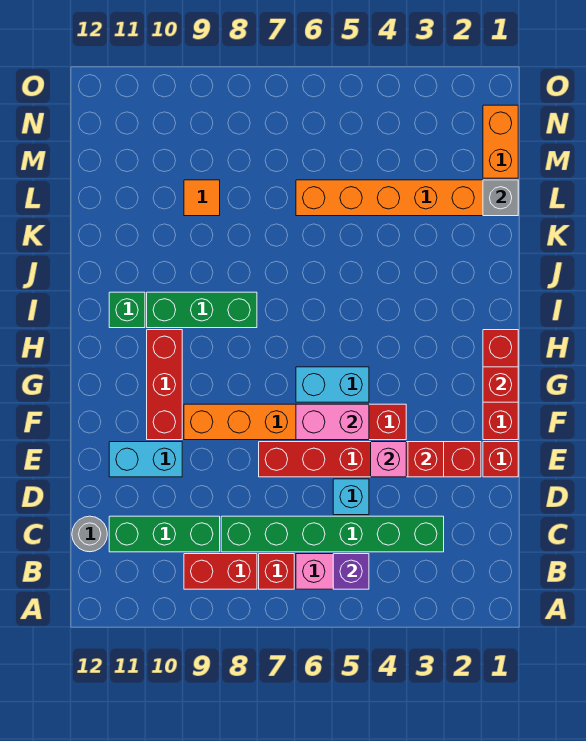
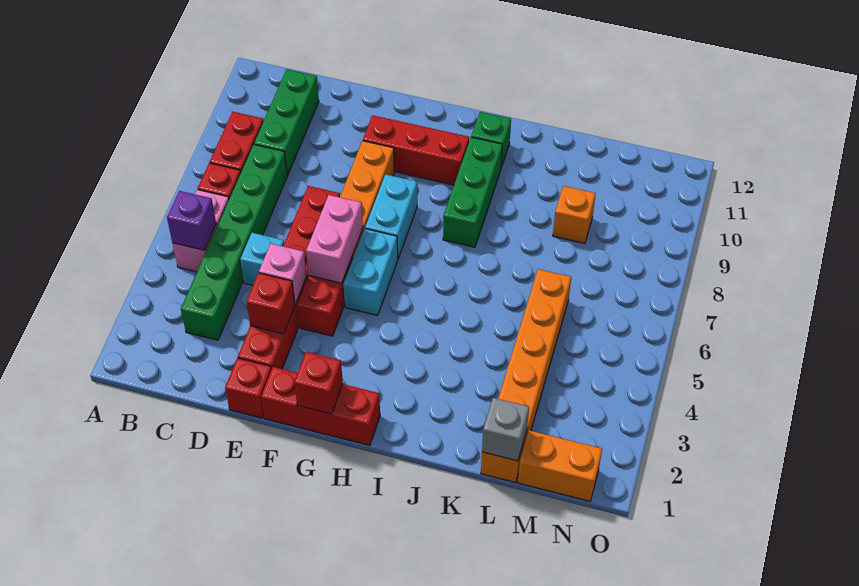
grey round brick C12 level 1 -> none
cyan brick E10:E11 level 1 -> cyan brick G7:G8 level 1
orange tile L9 level 1 -> orange brick L9 level 1

